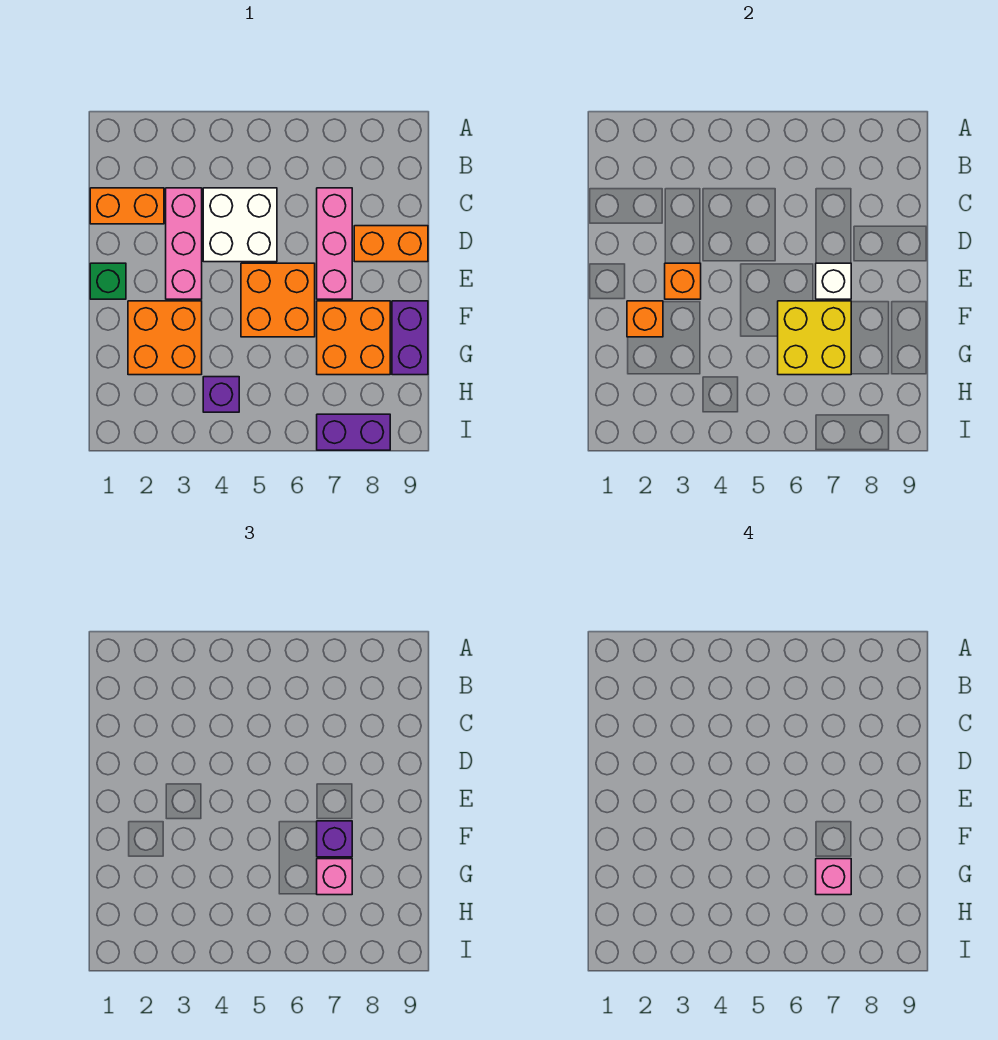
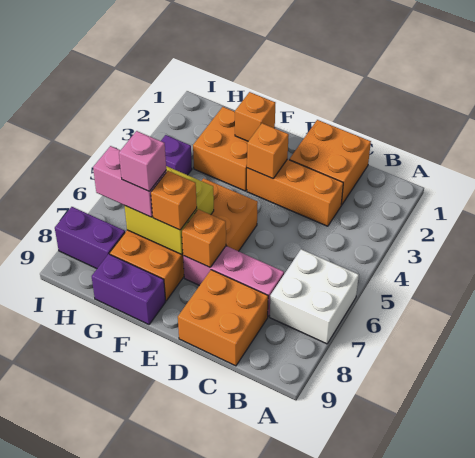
orange brick C1:C2 level 1 -> orange brick C1:D2 level 1
pink brick C3:E3 level 1 -> orange brick C3:E3 level 1
white brick C4:D5 level 1 -> white brick A6:B7 level 1
orange brick D8:D9 level 1 -> orange brick C8:D9 level 1
green brick E1 level 1 -> none
white brick E7 level 2 -> orange brick E7 level 2
purple brick F7 level 3 -> orange brick F7 level 3
pink brick G7 level 3 -> pink brick G7:H7 level 3
purple brick I7:I8 level 1 -> purple brick H8:I8 level 1

